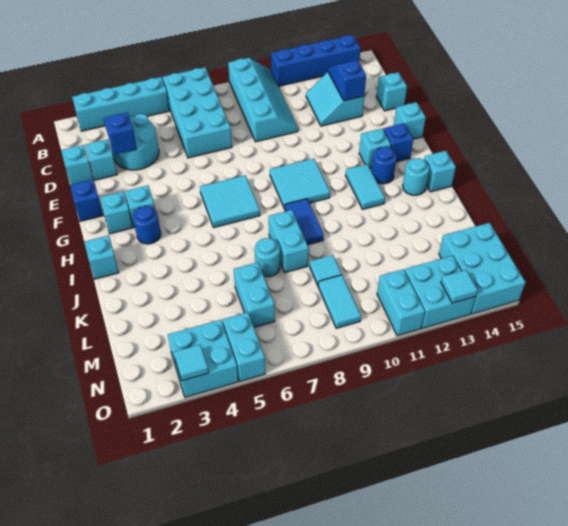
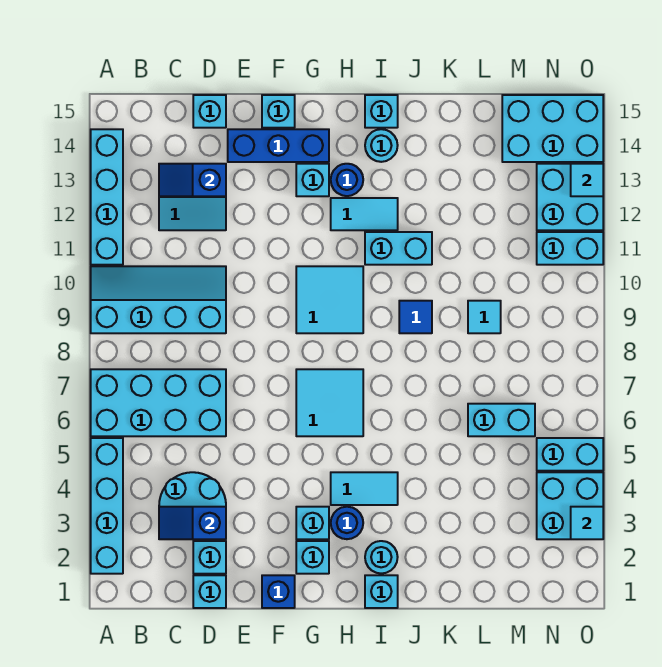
blue brick A11:A14 level 1 -> cyan brick A11:A14 level 1
blue brick G14 level 1 -> blue brick E14:G14 level 1
blue tile I9:J9 level 1 -> blue tile J9 level 1
cyan brick J8:K8 level 1 -> cyan brick I11:J11 level 1
cyan round brick K7 level 1 -> cyan round brick I2 level 1
cyan tile M9:N9 level 1 -> cyan tile H4:I4 level 1

